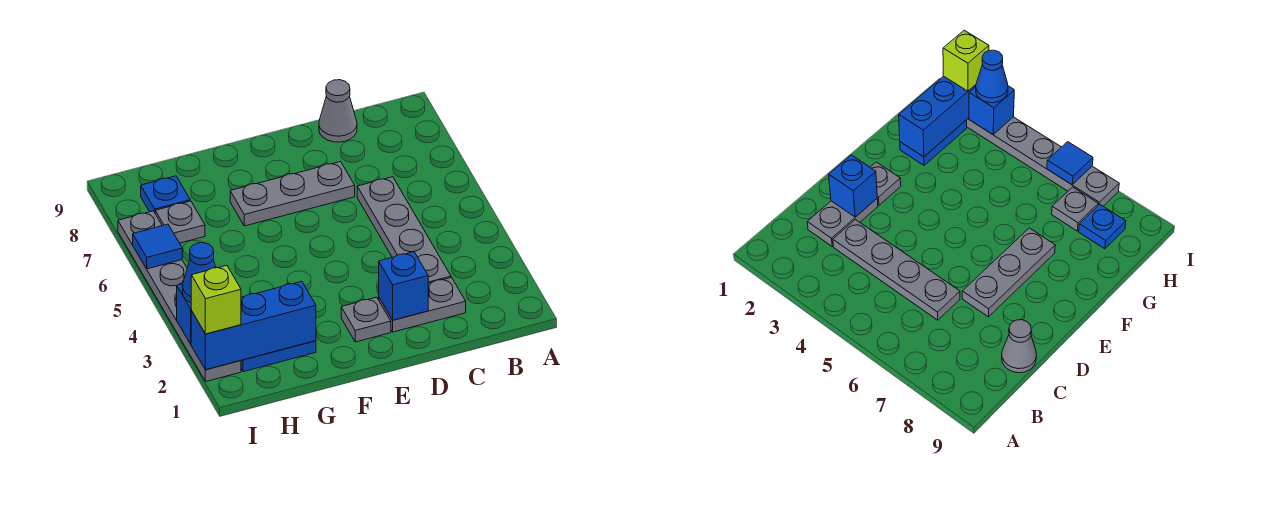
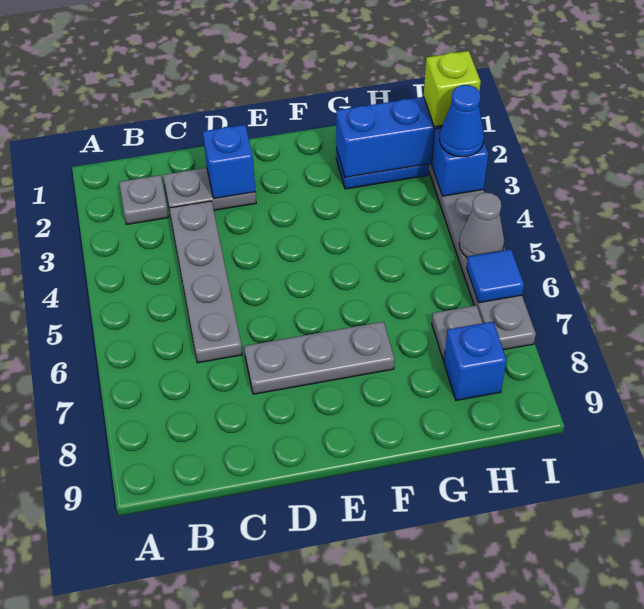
grey cone C9 level 1 -> grey cone I5 level 2
grey plate E2 level 1 -> grey plate B2 level 1
blue plate H8 level 1 -> blue brick H8 level 1

